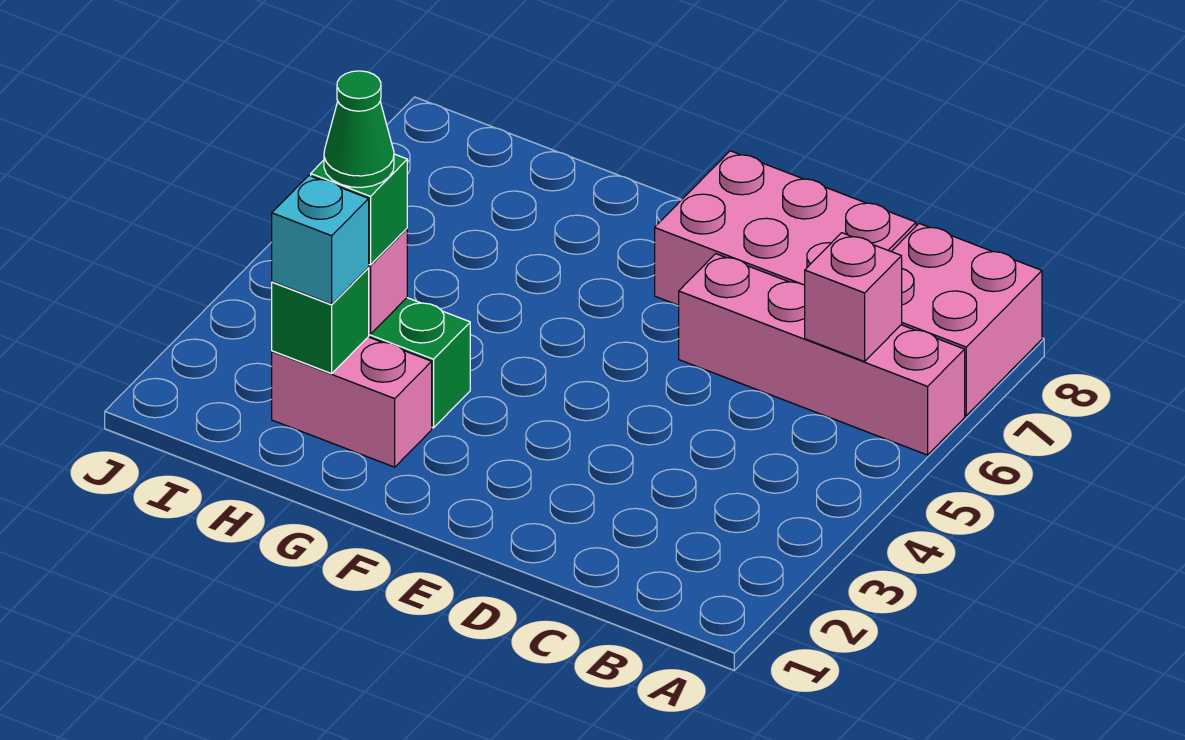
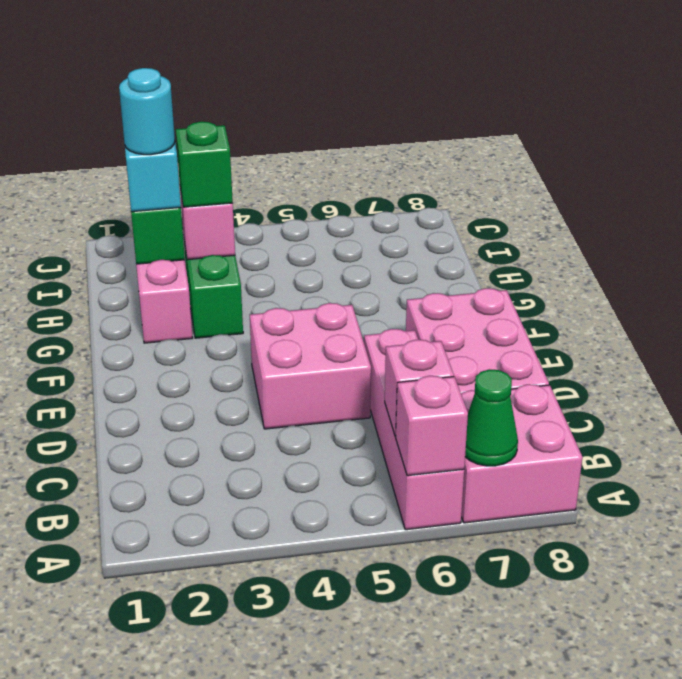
none -> pink brick A6 level 2
none -> pink brick D4:E5 level 1
none -> cyan round brick H2 level 4
green cone H3 level 4 -> green cone A7 level 2

